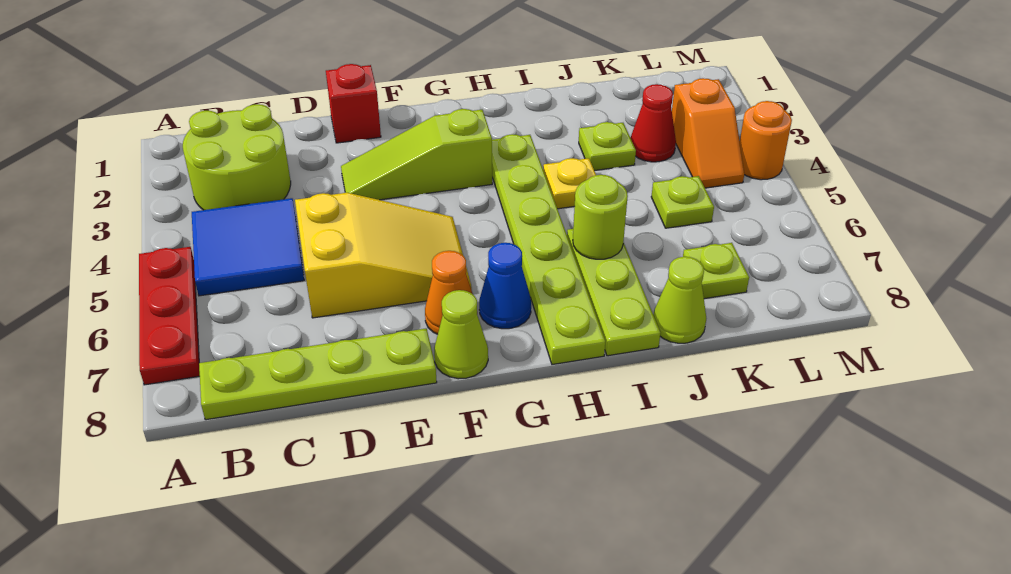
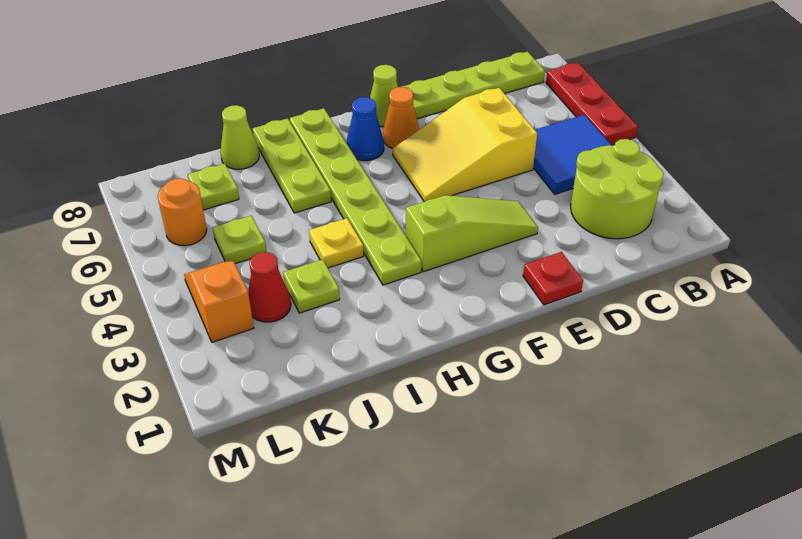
red brick E1 level 1 -> red plate E1 level 1
lime round brick I6 level 2 -> none
orange round brick M4 level 1 -> orange round brick L6 level 1

